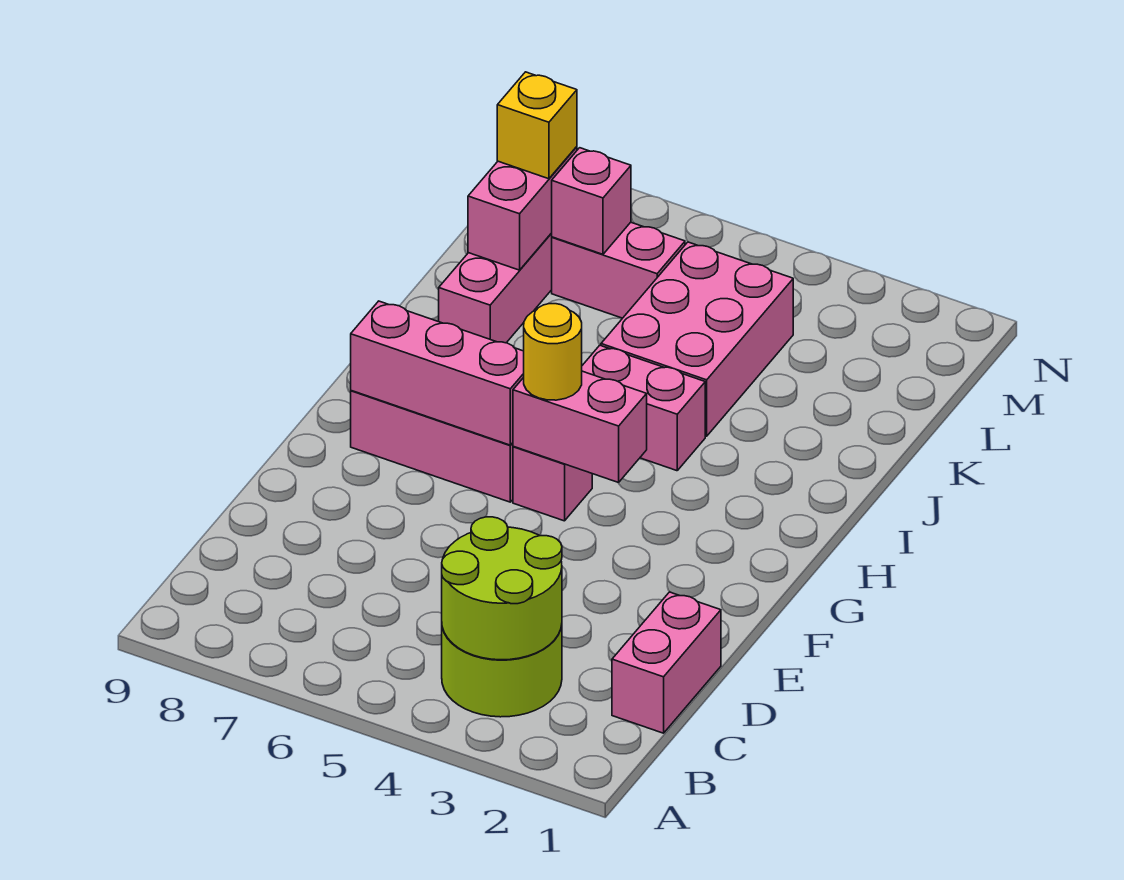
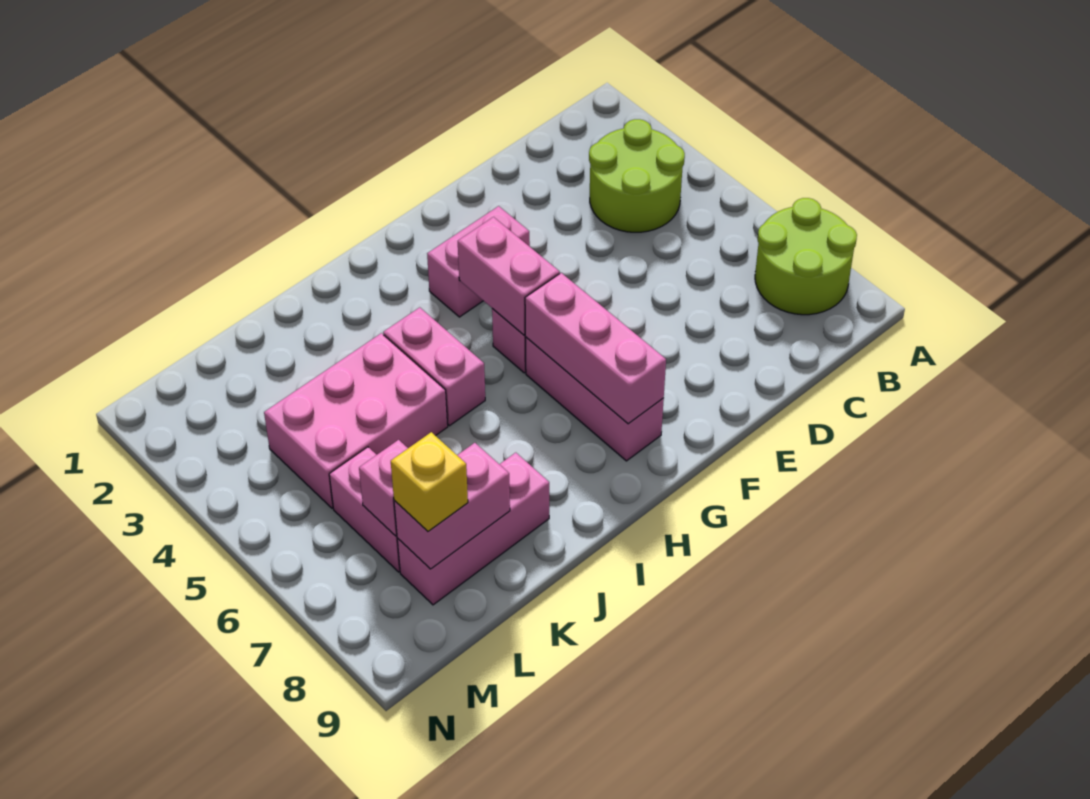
lime round brick B3:C4 level 2 -> lime round brick A7:B8 level 1
pink brick C1:D1 level 1 -> pink brick F3:G3 level 1
yellow round brick G5 level 3 -> none

